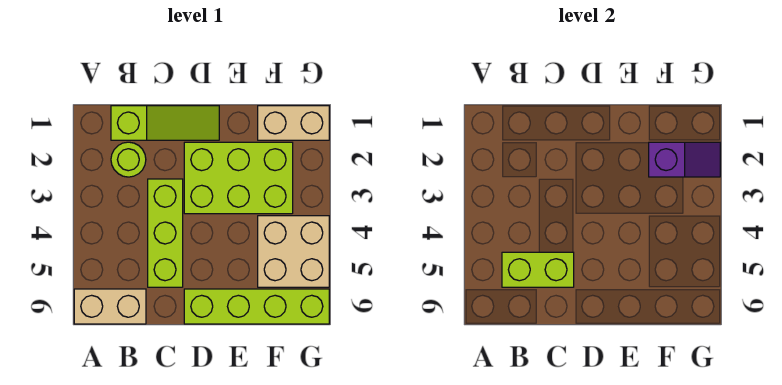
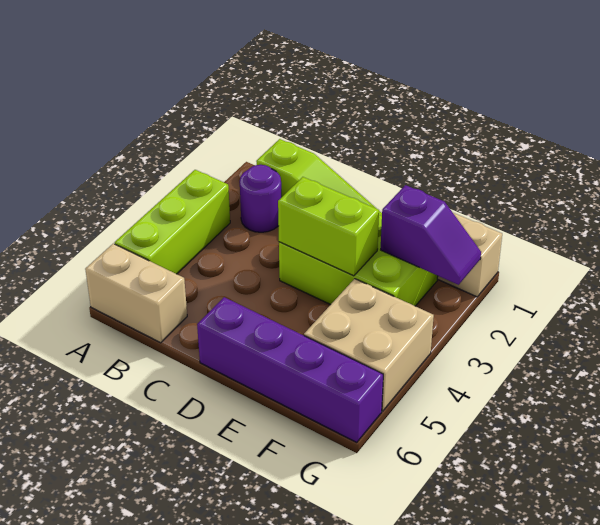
lime round brick B2 level 1 -> purple round brick B2 level 1
lime brick B5:C5 level 2 -> lime brick D3:E3 level 2
lime brick C3:C5 level 1 -> lime brick A3:A5 level 1
lime brick D6:G6 level 1 -> purple brick D6:G6 level 1

